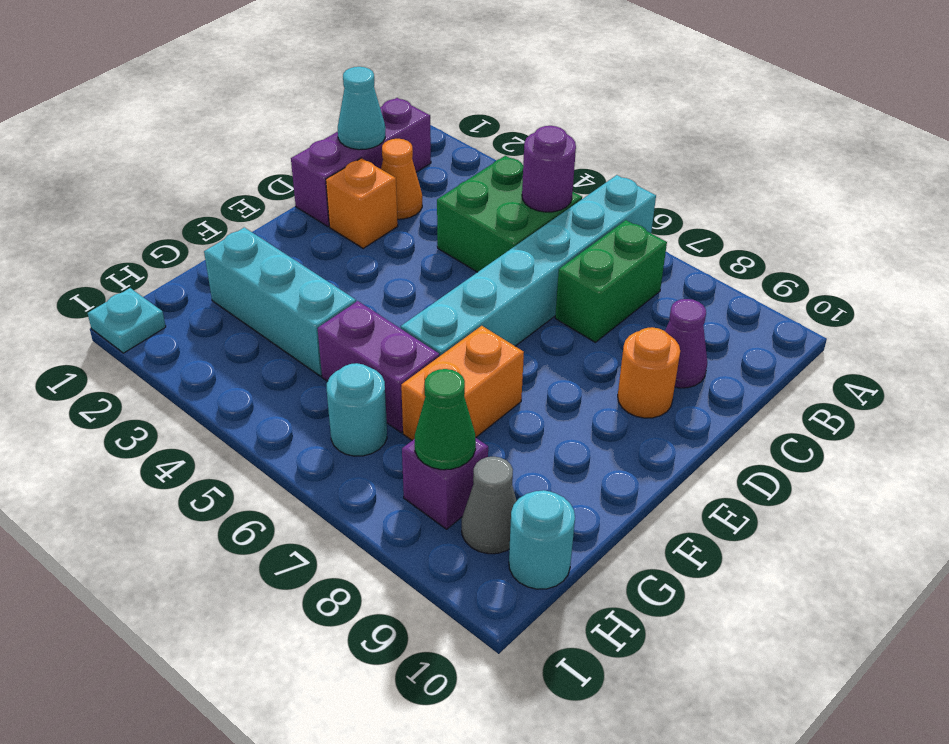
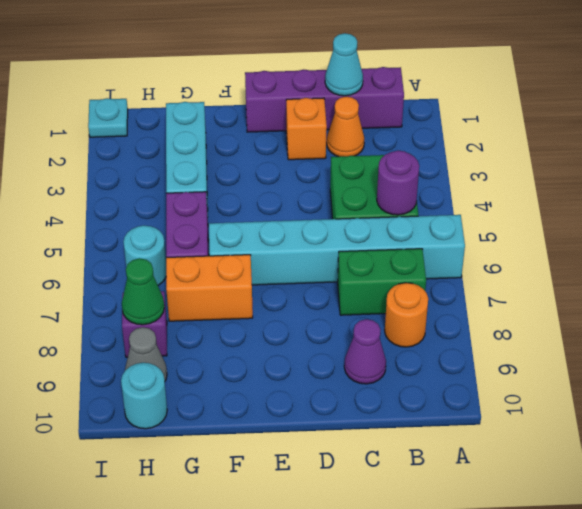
purple brick B1:D1 level 1 -> purple brick B1:E1 level 1
orange round brick D9 level 1 -> orange round brick B8 level 1

